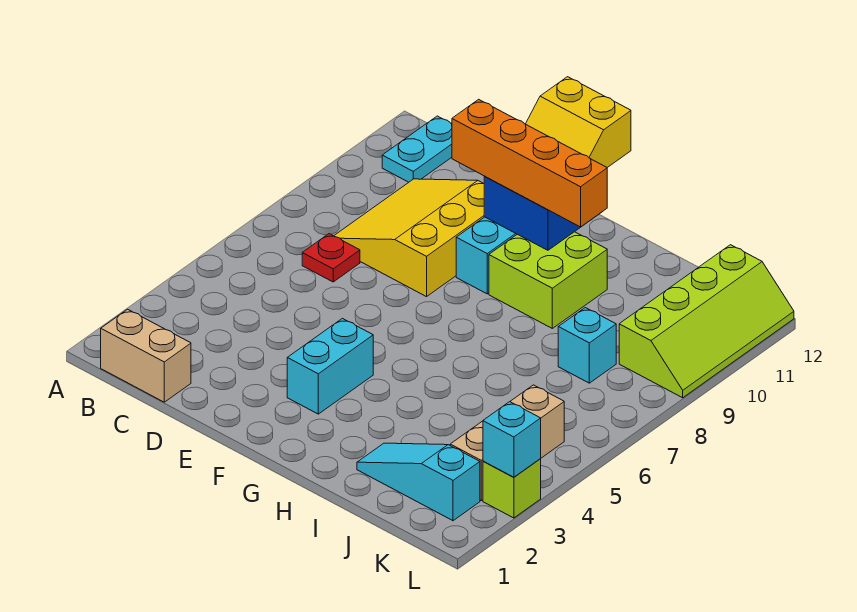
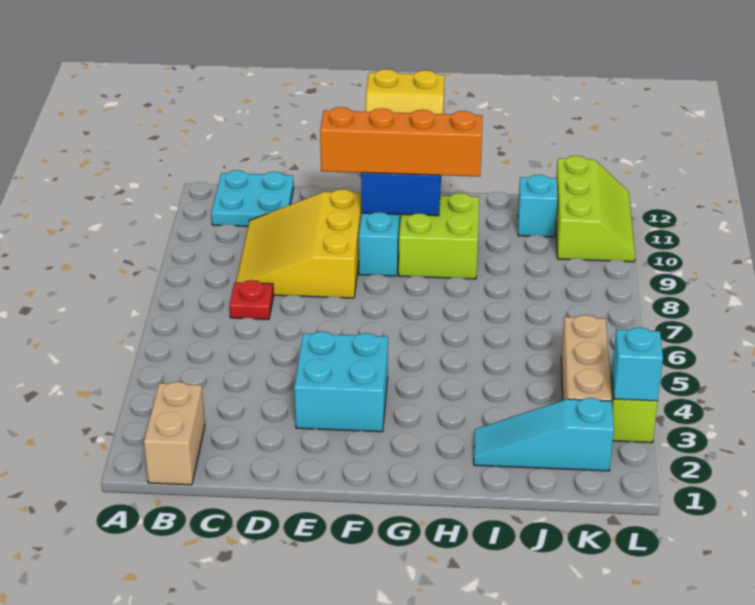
tan brick B1:C1 level 1 -> tan brick B1:B2 level 1
cyan plate B11:B12 level 1 -> cyan plate B11:C12 level 1
cyan brick F3:F4 level 1 -> cyan brick E3:F4 level 1
cyan brick J8 level 1 -> cyan brick J11 level 1
lime slope K9:L12 level 1 top K -> lime slope K10:L12 level 1 top K

